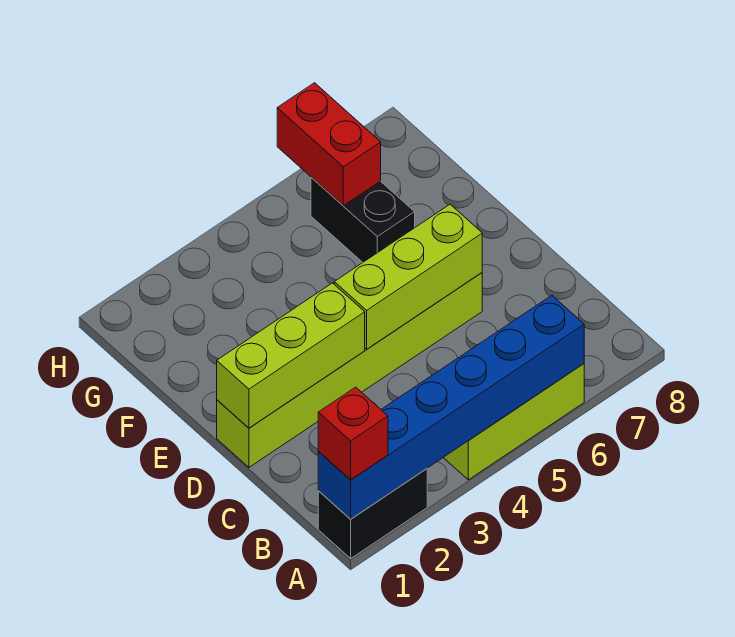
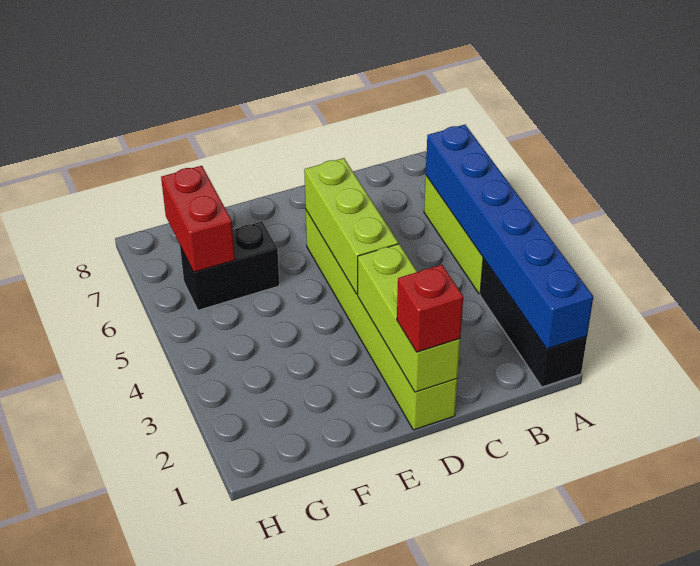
black brick A1:A2 level 1 -> black brick A1:A3 level 1
red brick A1 level 3 -> red brick D1 level 3
red brick G6:H6 level 2 -> red brick G6:G7 level 2

